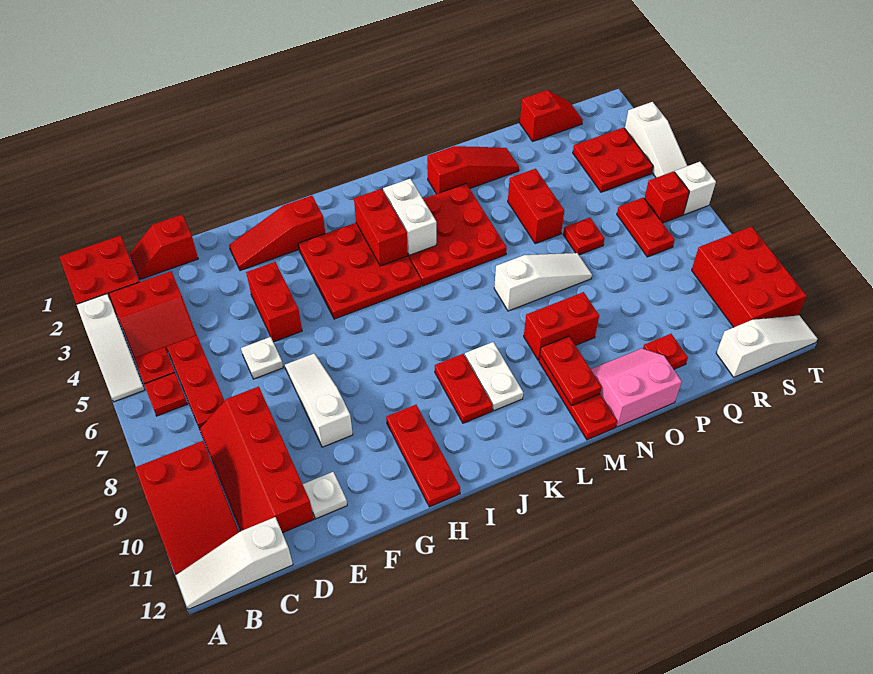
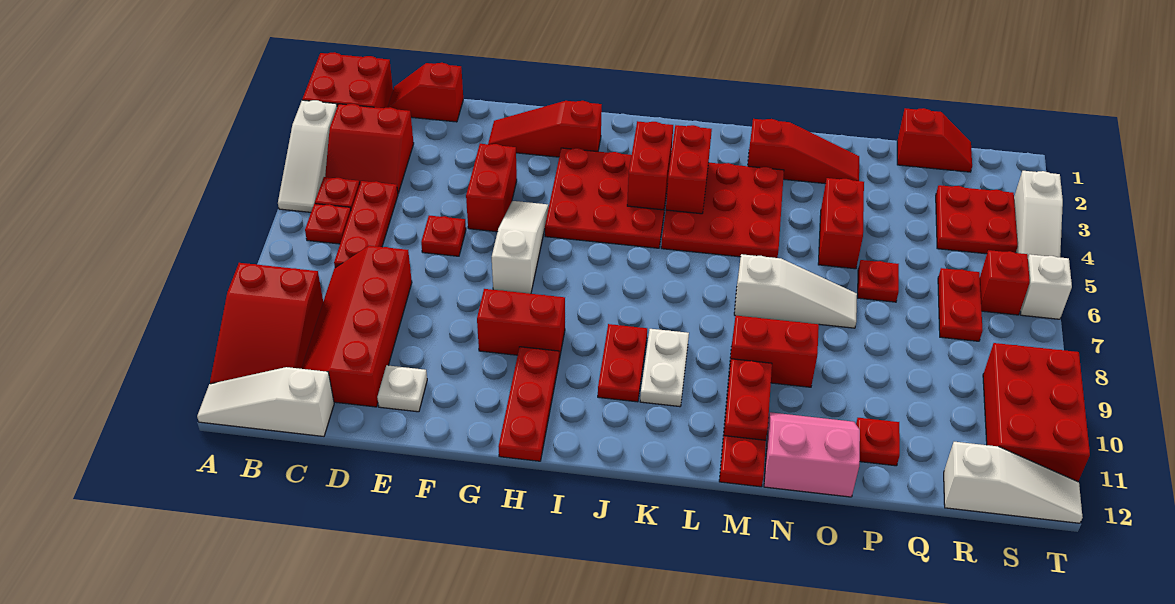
white plate E6 level 1 -> red plate E6 level 1
white slope F7:F9 level 1 top 9 -> white slope G5:G7 level 1 top 7
none -> red brick G9:H9 level 1
white brick K3:K4 level 2 -> red brick K3:K4 level 2

